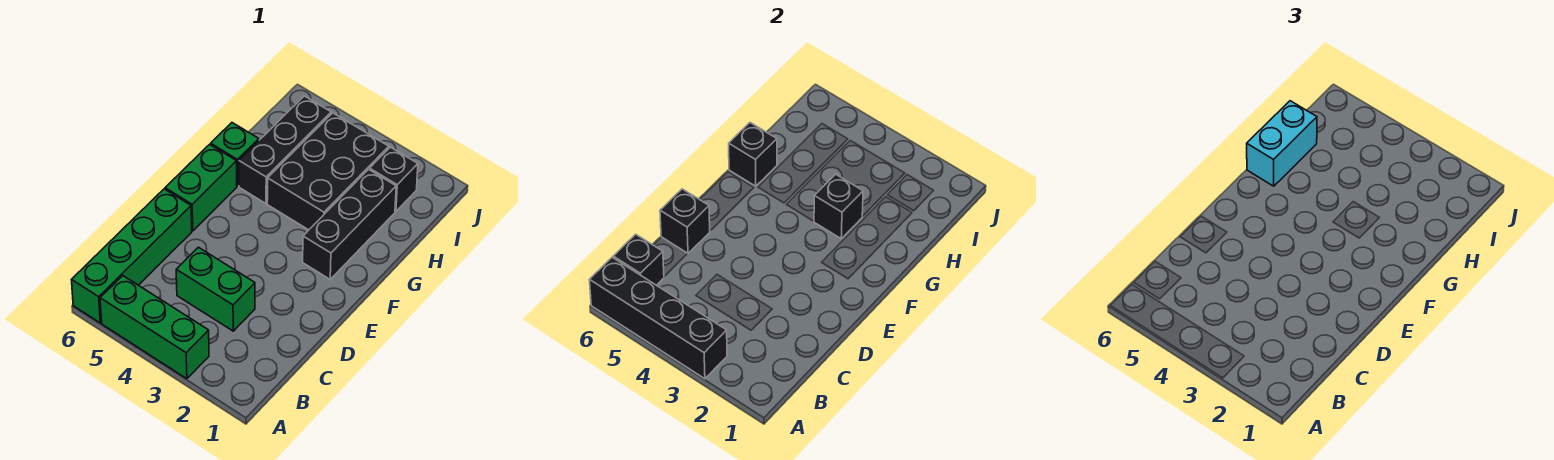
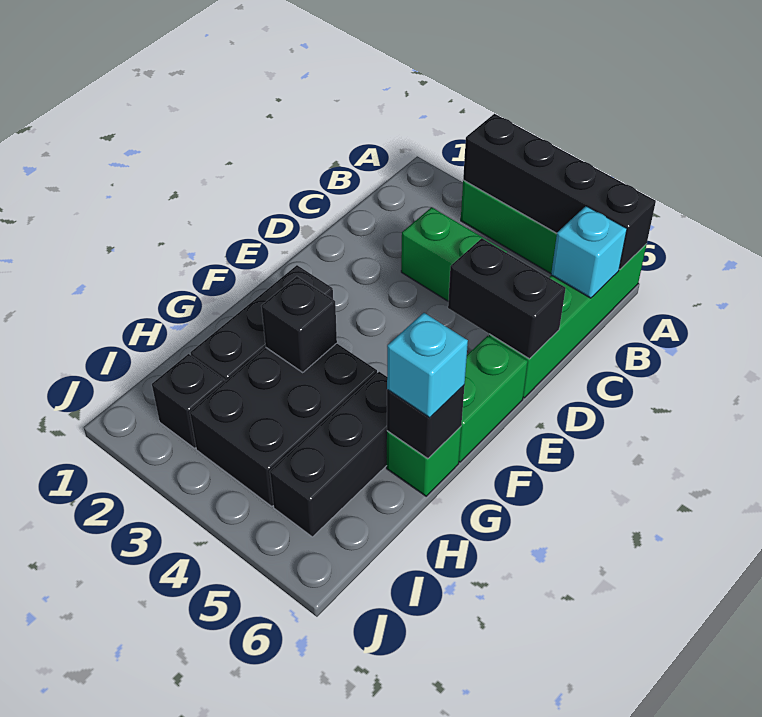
black brick B6 level 2 -> cyan brick B6 level 2
black brick D6 level 2 -> black brick D5:D6 level 2
cyan brick G6:H6 level 3 -> cyan brick G6 level 3

